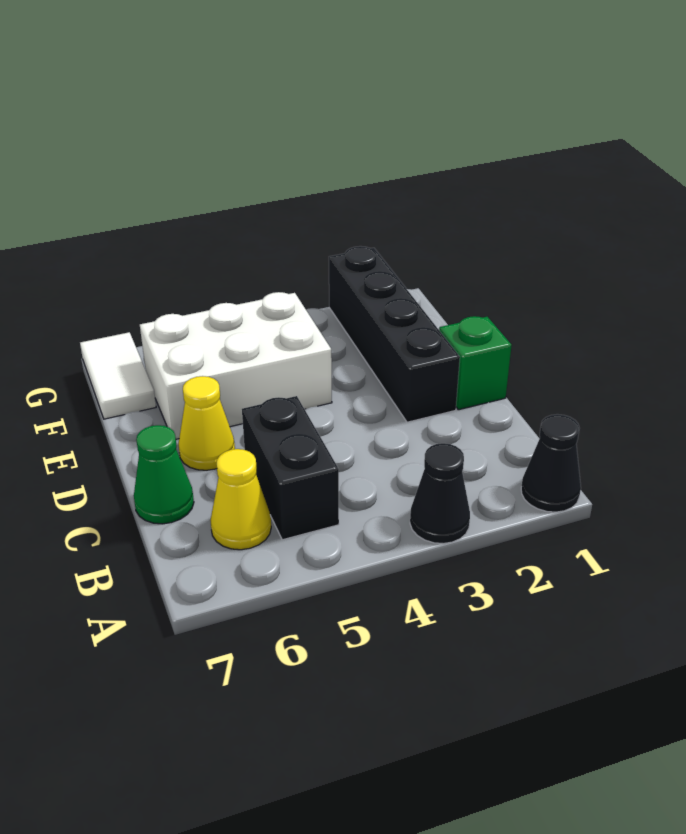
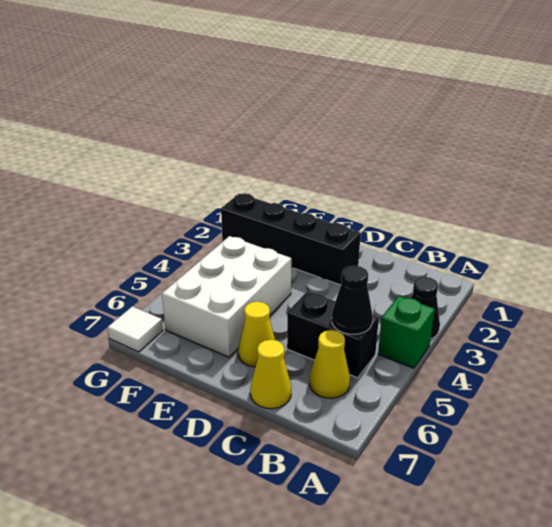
black cone A1 level 1 -> black cone B5 level 2
green cone C7 level 1 -> yellow cone C7 level 1
green brick D1 level 1 -> green brick A4 level 1
white tile F7:G7 level 1 -> white tile G7 level 1

